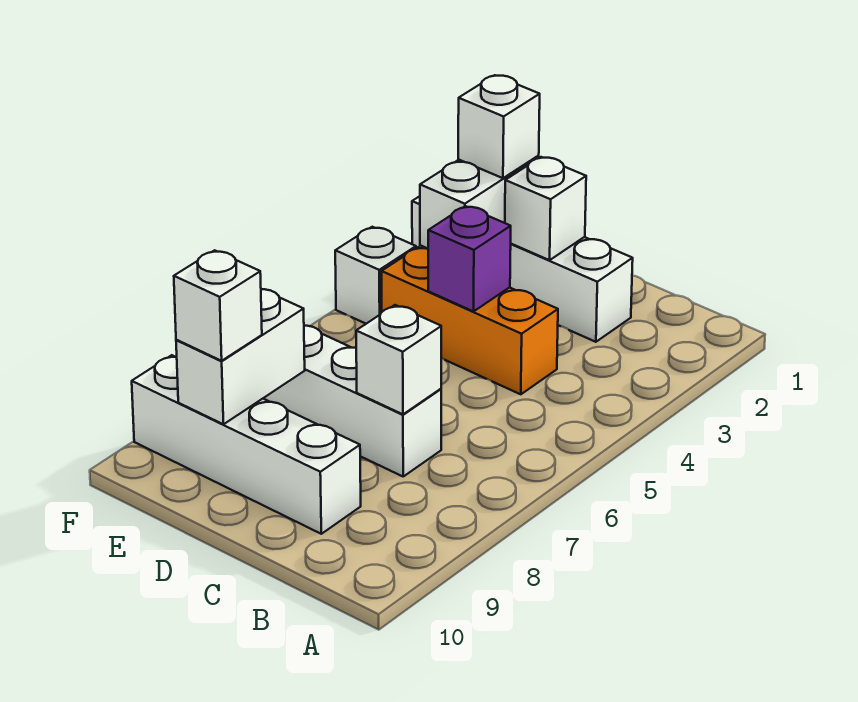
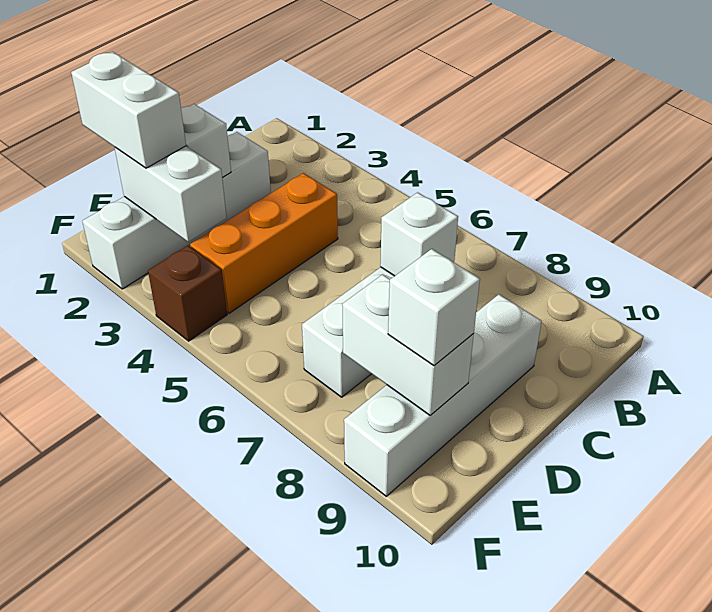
purple brick D4 level 2 -> none
white brick E2 level 3 -> white brick E1:E2 level 3
white brick F4 level 1 -> brown brick F4 level 1

